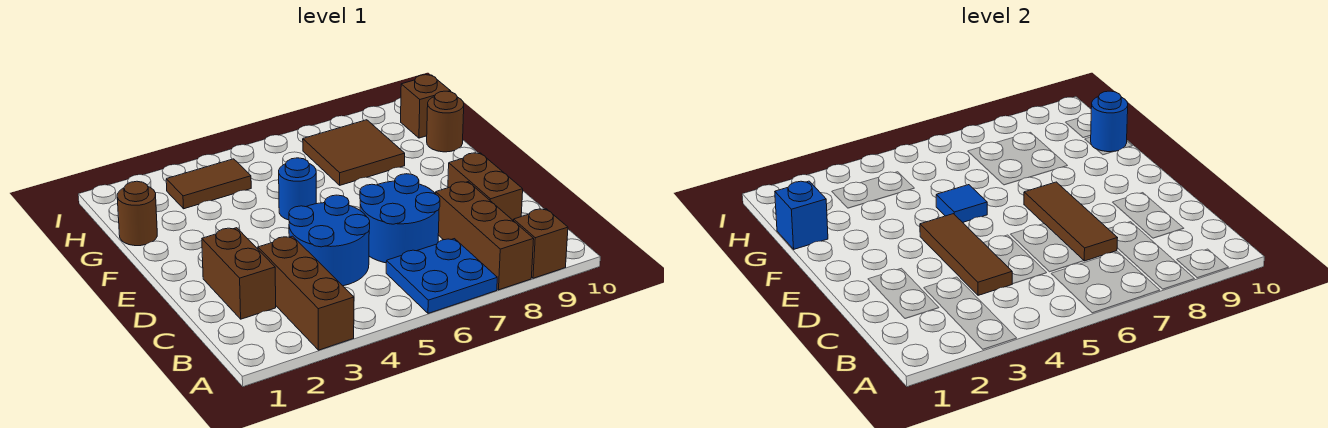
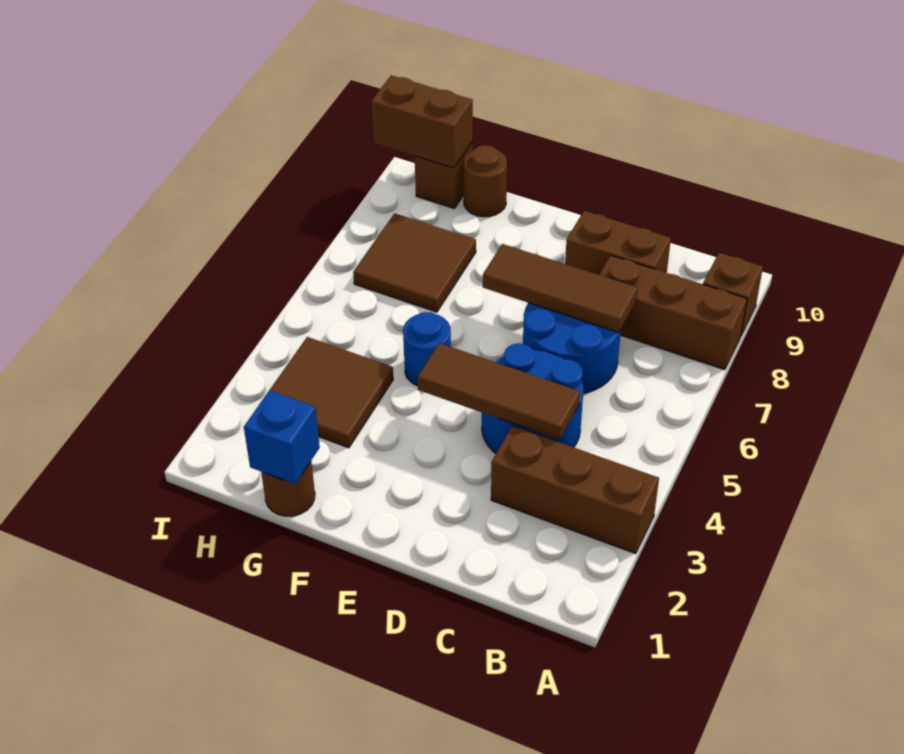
blue plate A6:B7 level 1 -> none
brown brick C2:D2 level 1 -> brown brick H10:I10 level 2
blue tile F5 level 2 -> none
blue round brick G10 level 2 -> none
brown tile H3:H4 level 1 -> brown tile G3:H4 level 1

